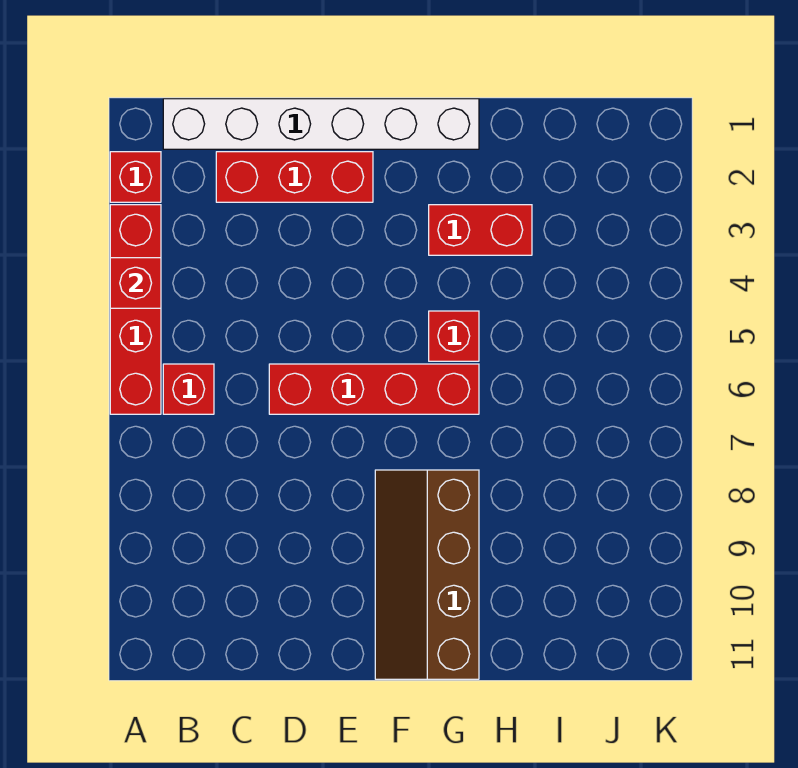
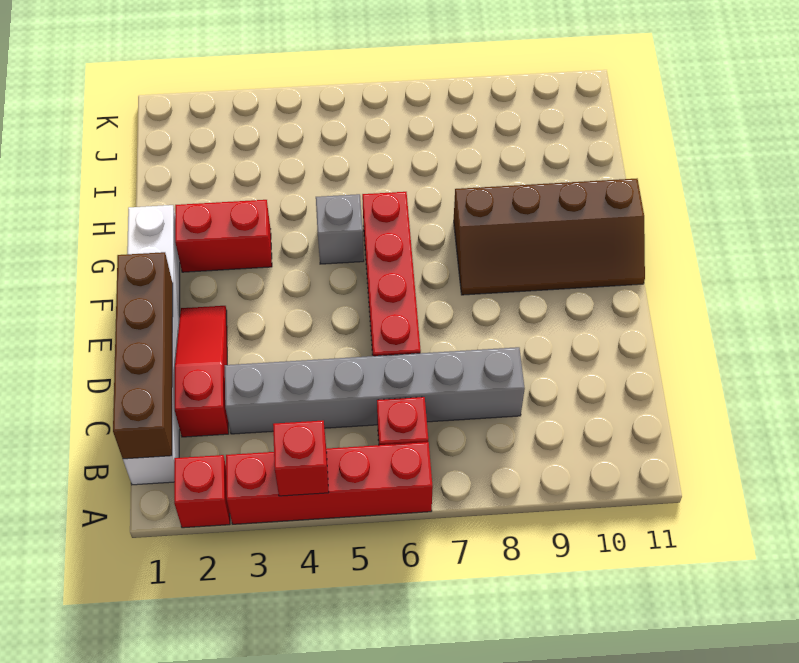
none -> brown brick B1:E1 level 2
red brick C2:E2 level 1 -> red slope C2:E2 level 1 top C
none -> grey brick C3:C8 level 1
red brick G3:H3 level 1 -> red brick G2:G3 level 1
red brick G5 level 1 -> grey brick G5 level 1

